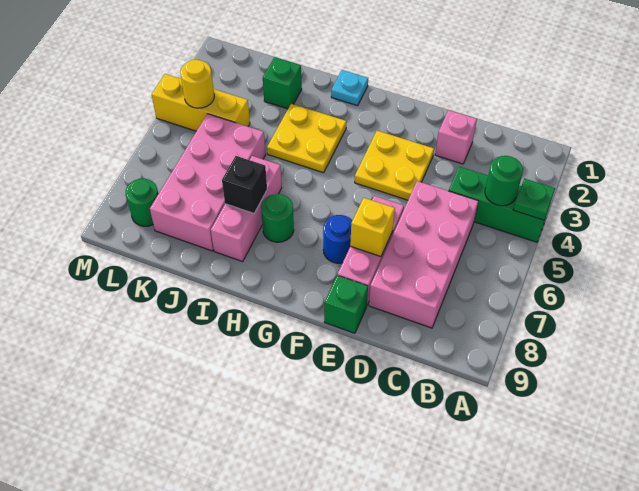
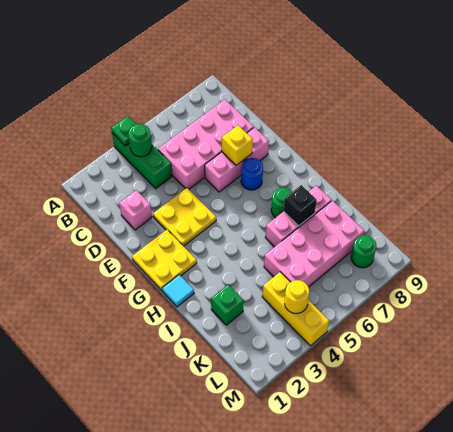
green brick E9 level 1 -> none
cyan plate H1 level 1 -> cyan tile H1 level 1
yellow plate H3:I4 level 1 -> yellow plate F1:G2 level 1

